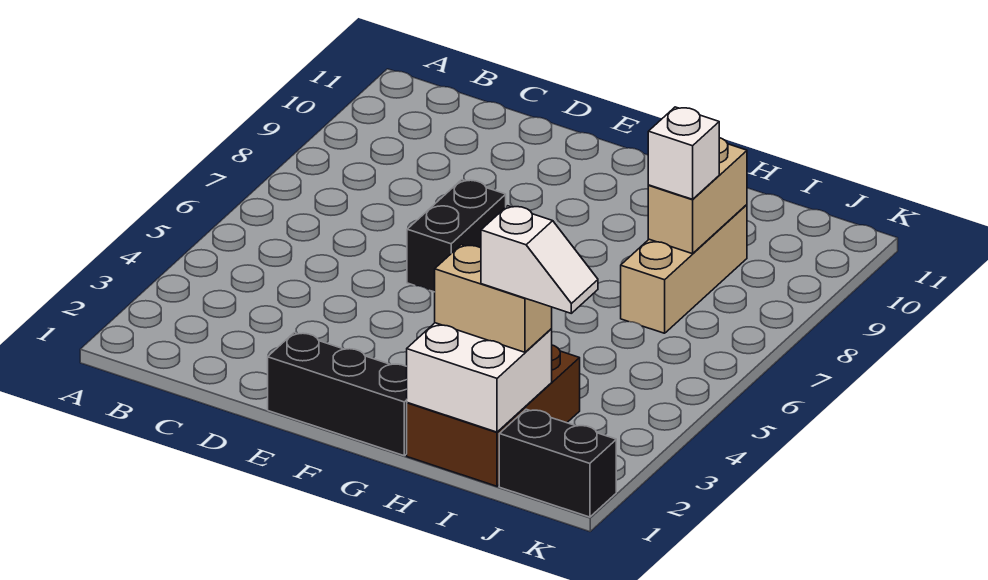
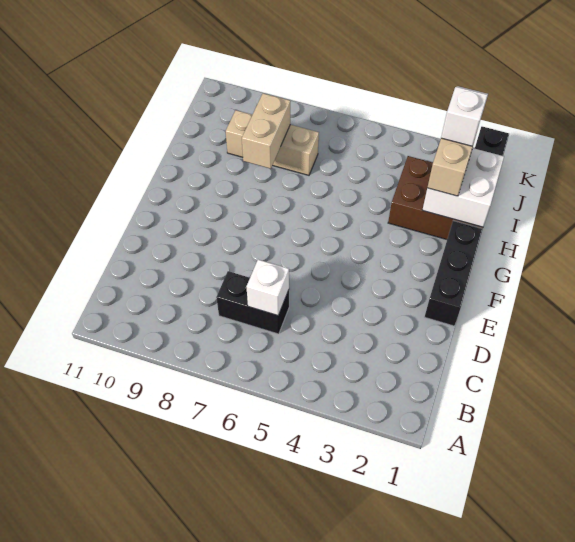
black brick E6:E7 level 1 -> black brick C6:C7 level 1
tan brick I8:I9 level 2 -> tan brick H8:I8 level 2
white brick I8 level 3 -> white brick C6 level 2

